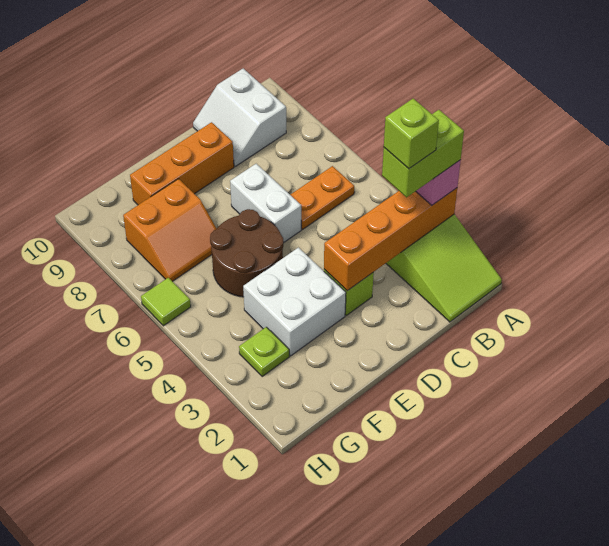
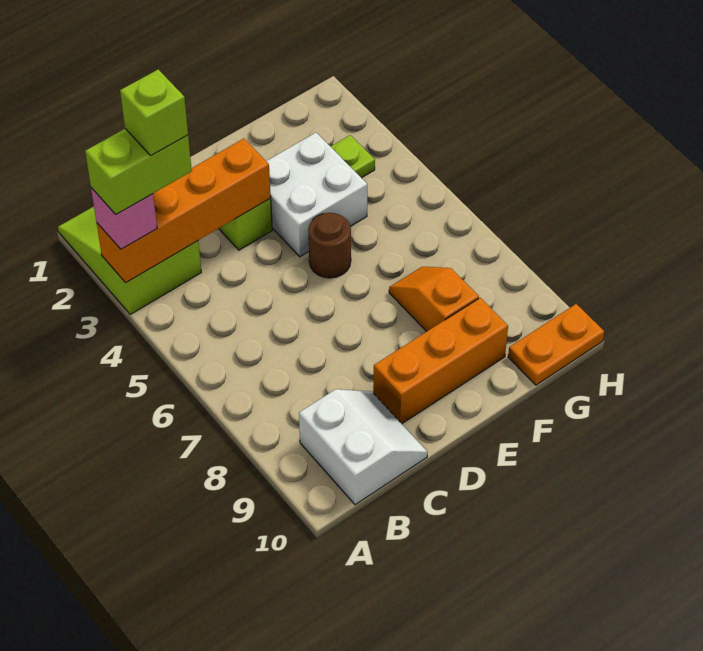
orange plate B6:C6 level 1 -> orange plate G10:H10 level 1
white brick D6:D7 level 1 -> none
brown round brick E5:F6 level 1 -> brown round brick E5 level 1
orange slope F7:G8 level 1 top 8 -> orange slope F7:F8 level 1 top 8
lime tile H6 level 1 -> none

